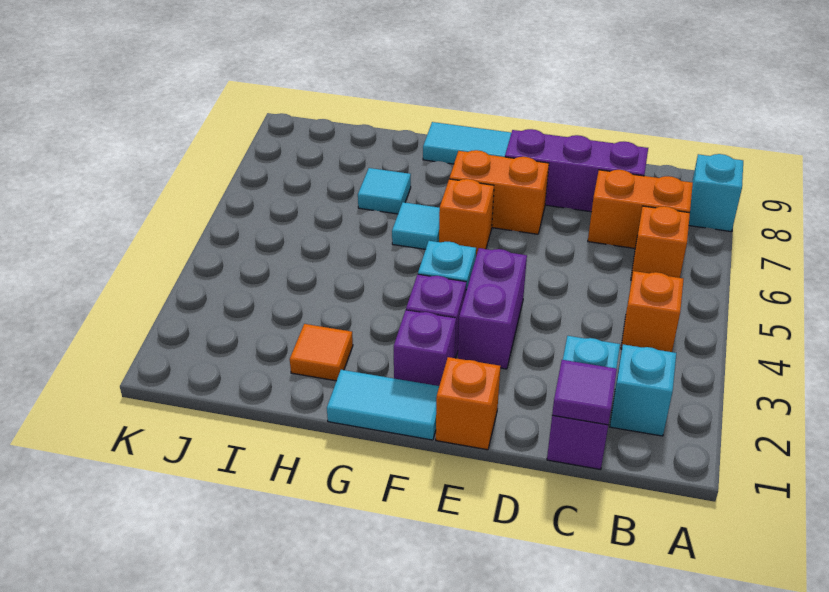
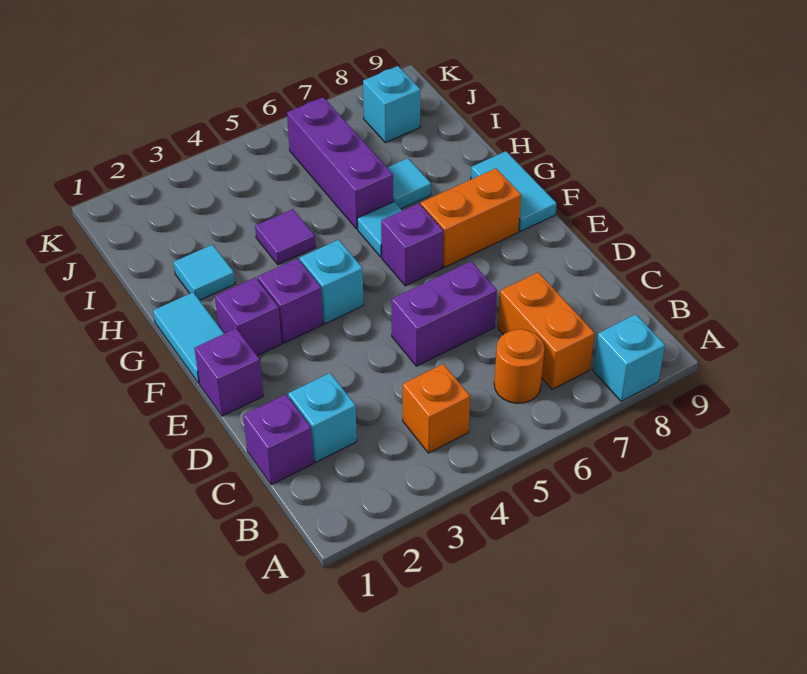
cyan brick B2 level 1 -> cyan brick J8 level 1
orange brick B6 level 1 -> orange round brick B6 level 1
purple tile C1 level 2 -> purple tile H4 level 1
purple brick C8:E8 level 1 -> purple brick H6:J6 level 1
orange brick E1 level 1 -> purple brick E1 level 1
purple brick E3:E4 level 1 -> purple brick D5:D6 level 1
orange brick E7:F7 level 1 -> orange brick F7:F8 level 1
orange brick F6 level 1 -> purple brick F6 level 1
orange tile H2 level 1 -> cyan tile H2 level 1

